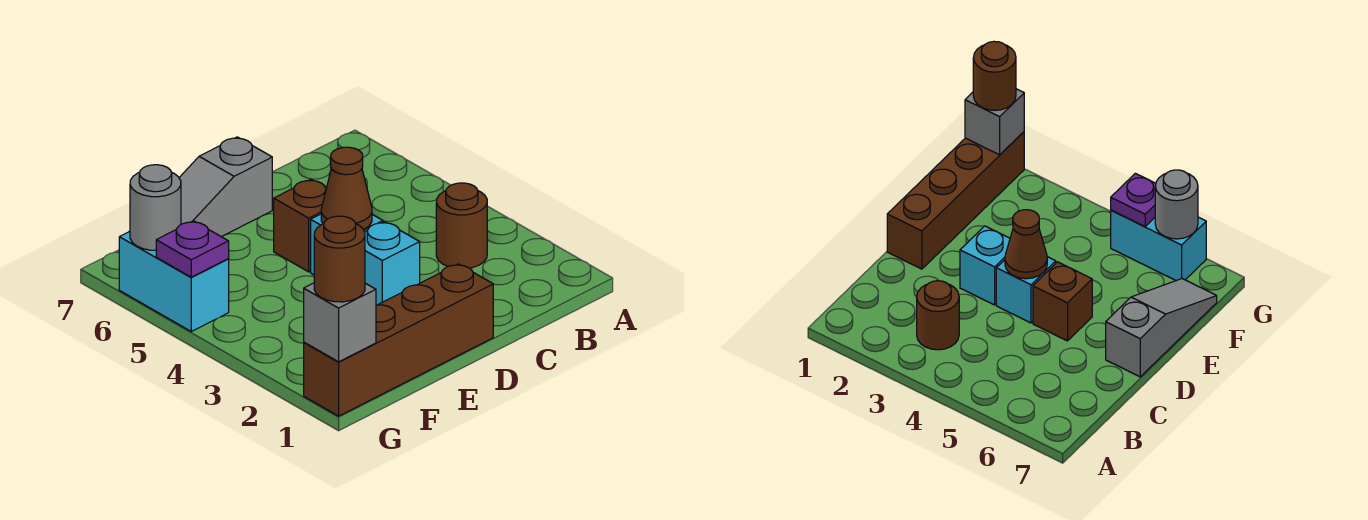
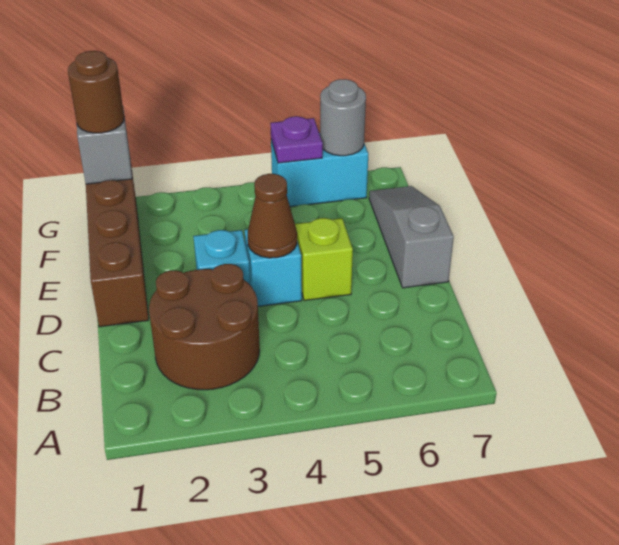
brown round brick B3 level 1 -> brown round brick B2:C3 level 1
brown brick D5 level 1 -> lime brick D5 level 1

